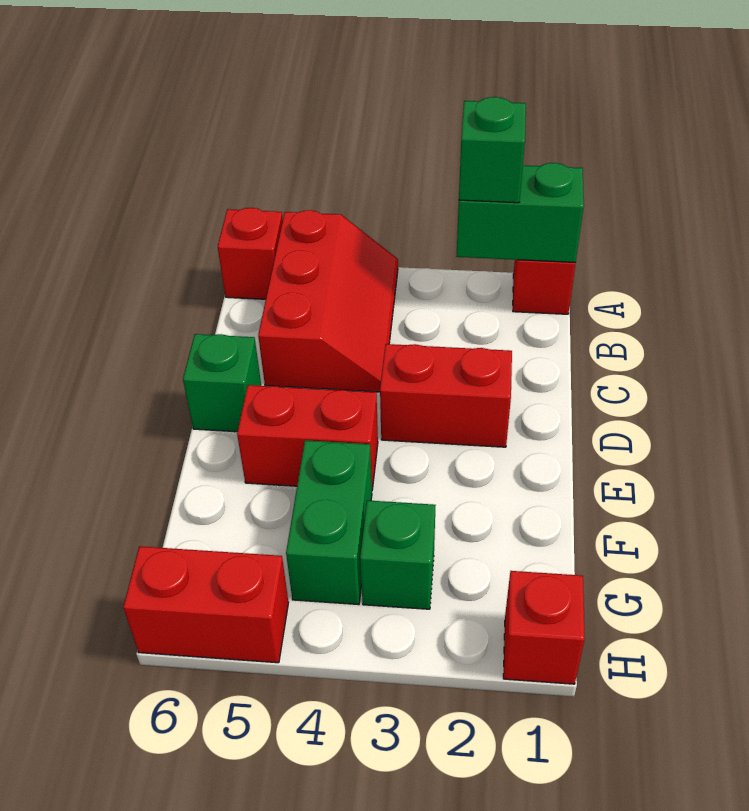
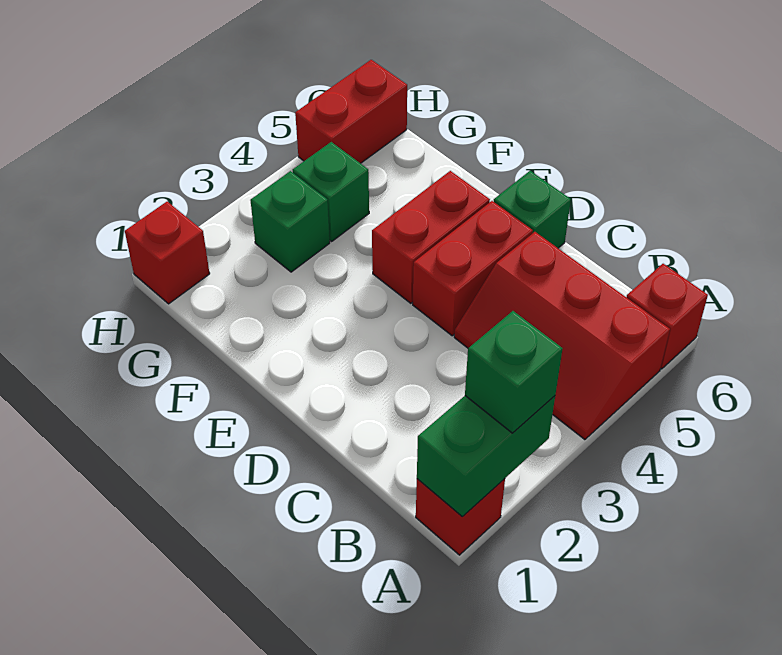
red brick D2:D3 level 1 -> red brick D4:D5 level 1
green brick F4:G4 level 1 -> green brick G4 level 1

